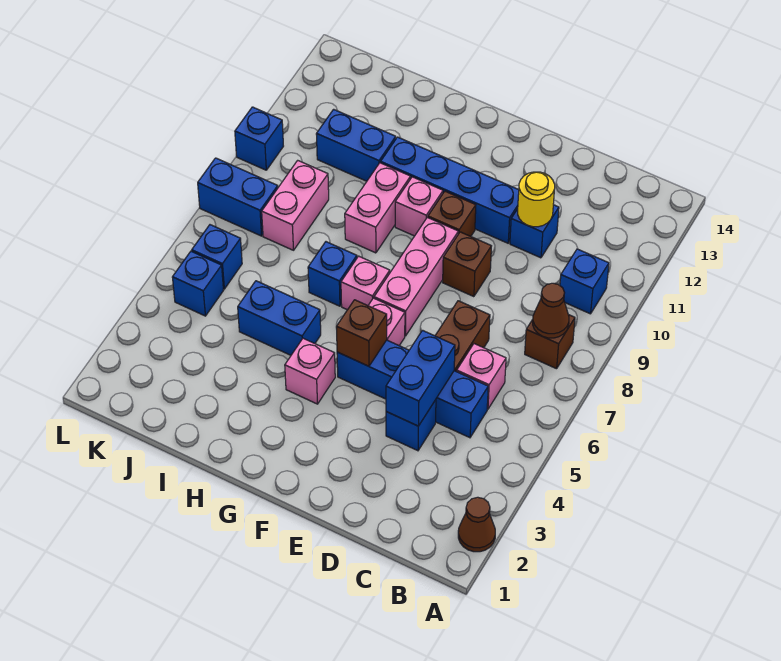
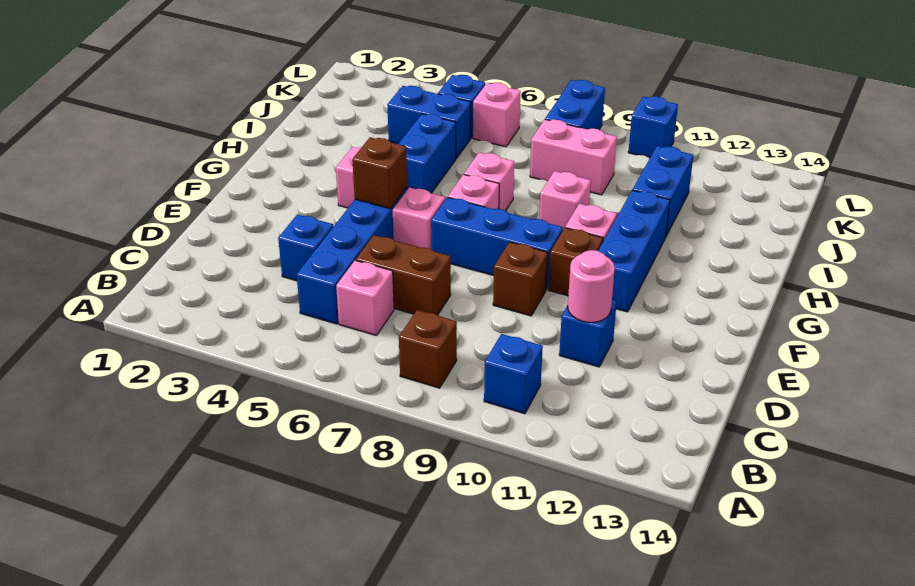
brown cone A2 level 1 -> none
brown cone B8 level 2 -> none
blue brick D4:D5 level 2 -> blue brick J4:J5 level 1
yellow round brick D11 level 2 -> pink round brick D11 level 2
blue brick E11:H11 level 1 -> blue brick F11:H11 level 1
pink brick F7:F9 level 1 -> blue brick F7:F9 level 1
blue brick H7 level 1 -> pink brick H7 level 1
pink brick H9:H10 level 1 -> pink brick H9 level 1
blue brick K6 level 1 -> pink brick K6 level 1

